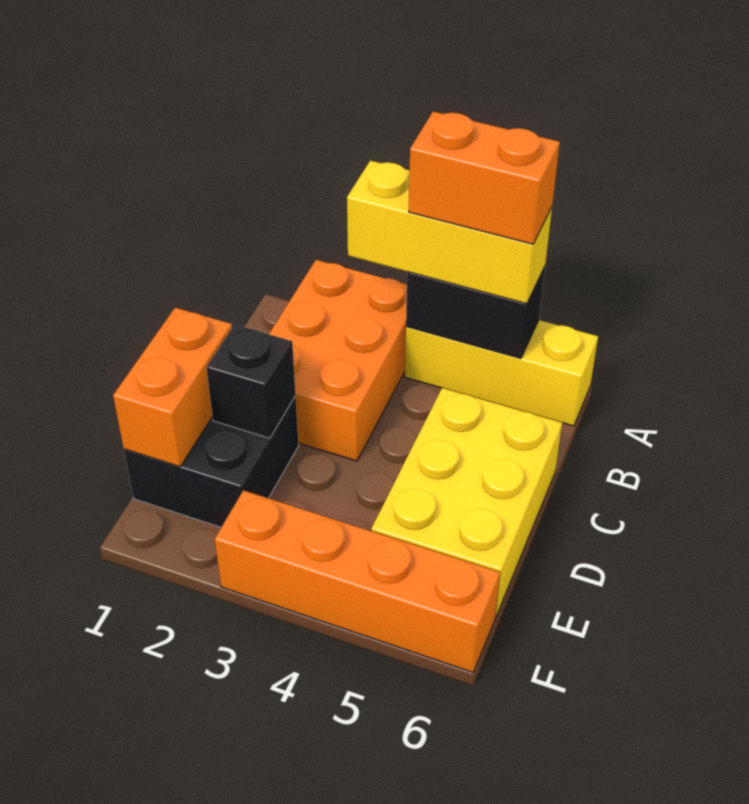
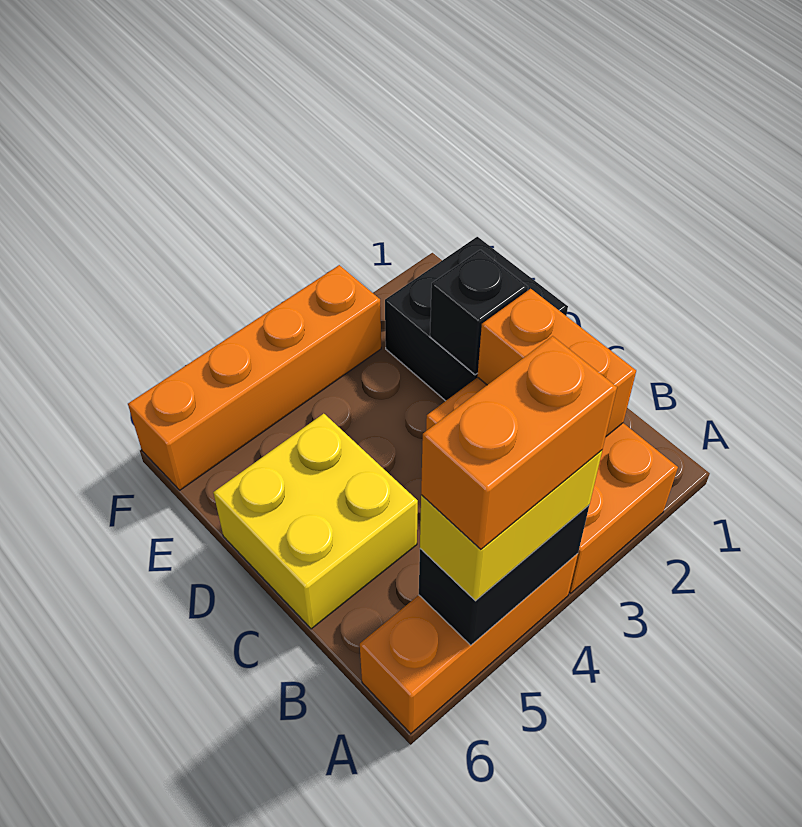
yellow brick A3:A5 level 3 -> yellow brick A4:A5 level 3
yellow brick A4:A6 level 1 -> orange brick A4:A6 level 1
yellow brick C5:E6 level 1 -> yellow brick C5:D6 level 1
orange brick D1:E1 level 2 -> orange brick B2:C2 level 2

